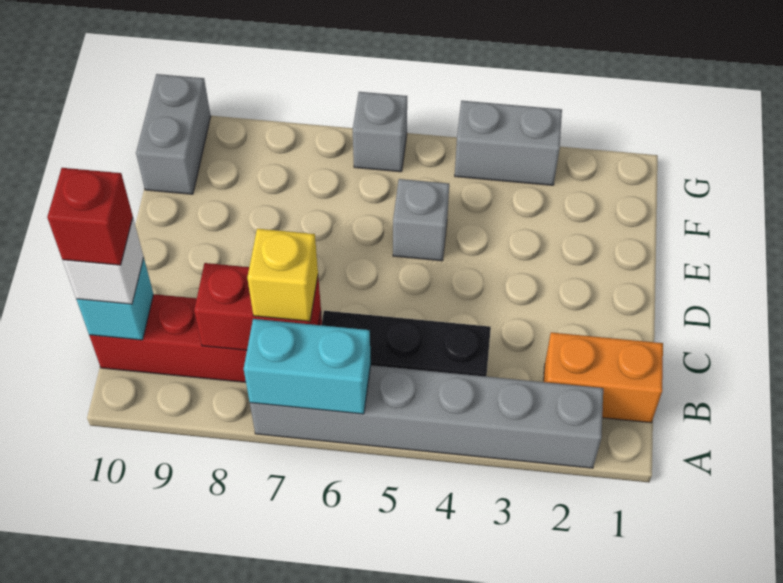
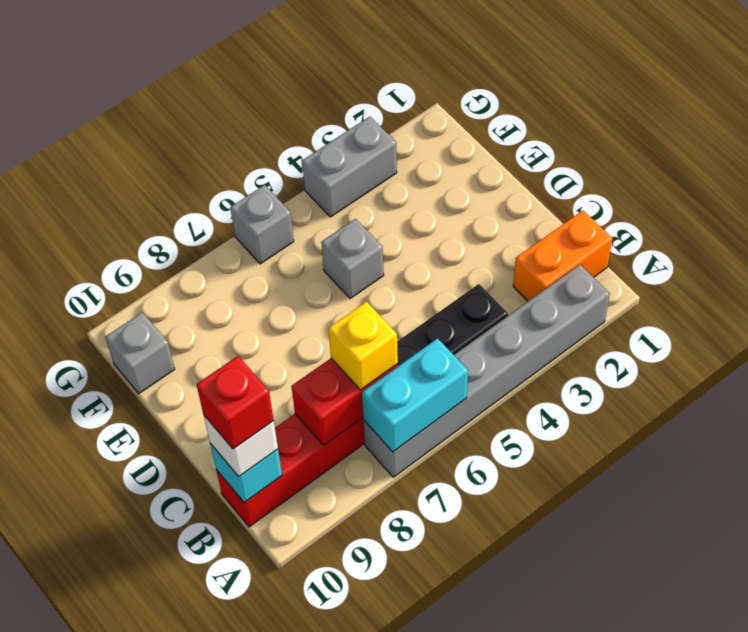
grey brick F10:G10 level 1 -> grey brick F10 level 1

